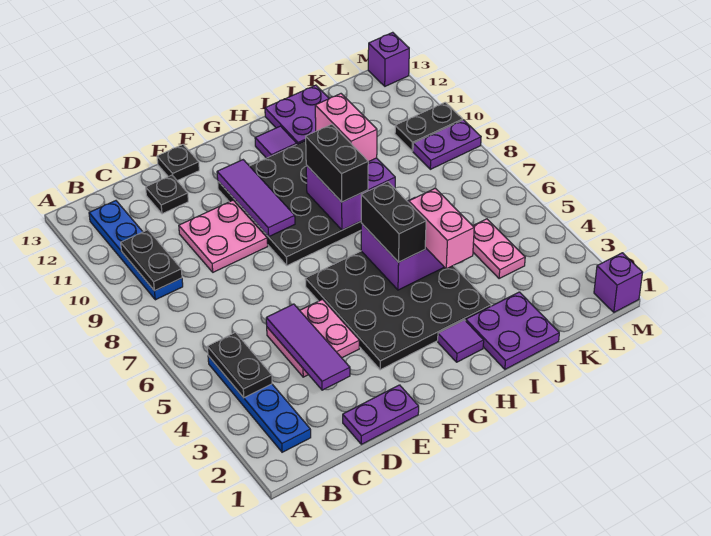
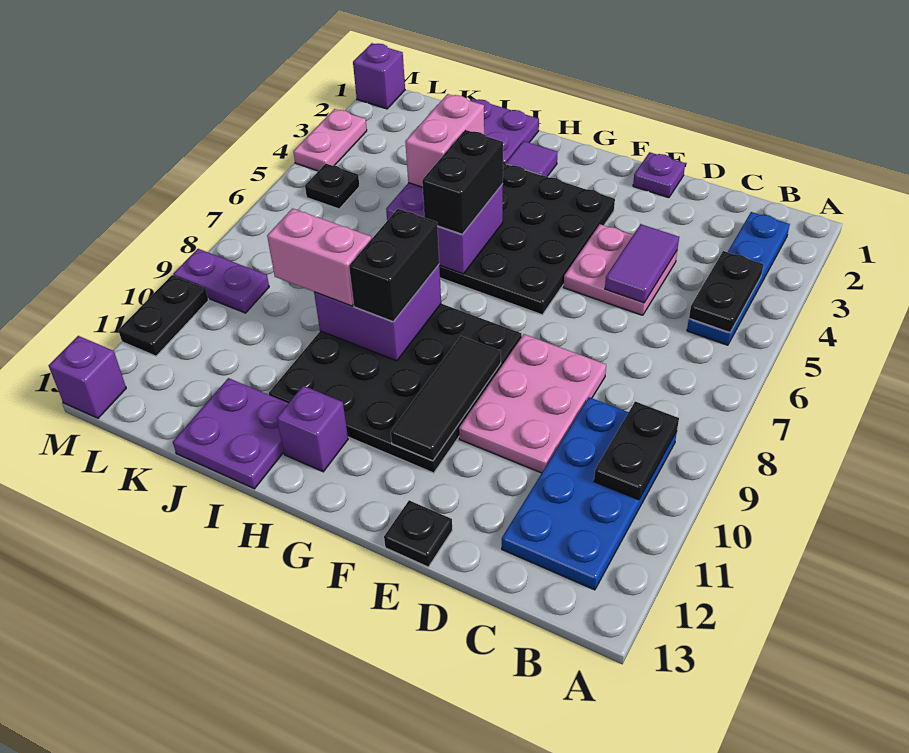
blue plate B9:B12 level 1 -> blue plate B9:C12 level 1
purple plate D1:E1 level 1 -> purple plate E1 level 1
purple tile D3:D5 level 2 -> purple tile D4:D5 level 2
pink plate D9:E10 level 1 -> pink plate D8:E10 level 1
black plate D12 level 1 -> black plate L5 level 1
purple tile F9:F11 level 2 -> black tile F9:F11 level 2
purple tile H12 level 1 -> purple brick H12 level 1
pink brick I9:I10 level 3 -> pink brick I9:J9 level 3
pink plate K4:K5 level 1 -> pink plate M3:M4 level 1
black plate L10:M10 level 1 -> black plate M10:M11 level 1

